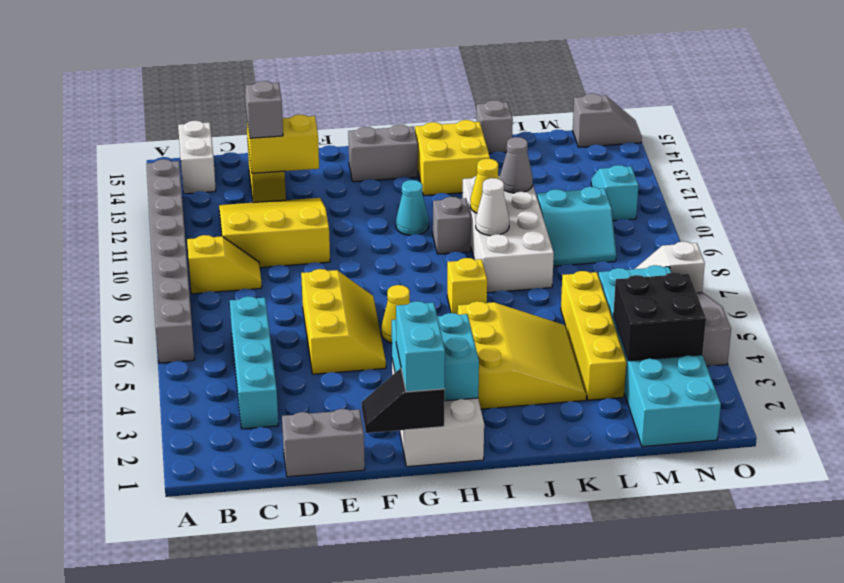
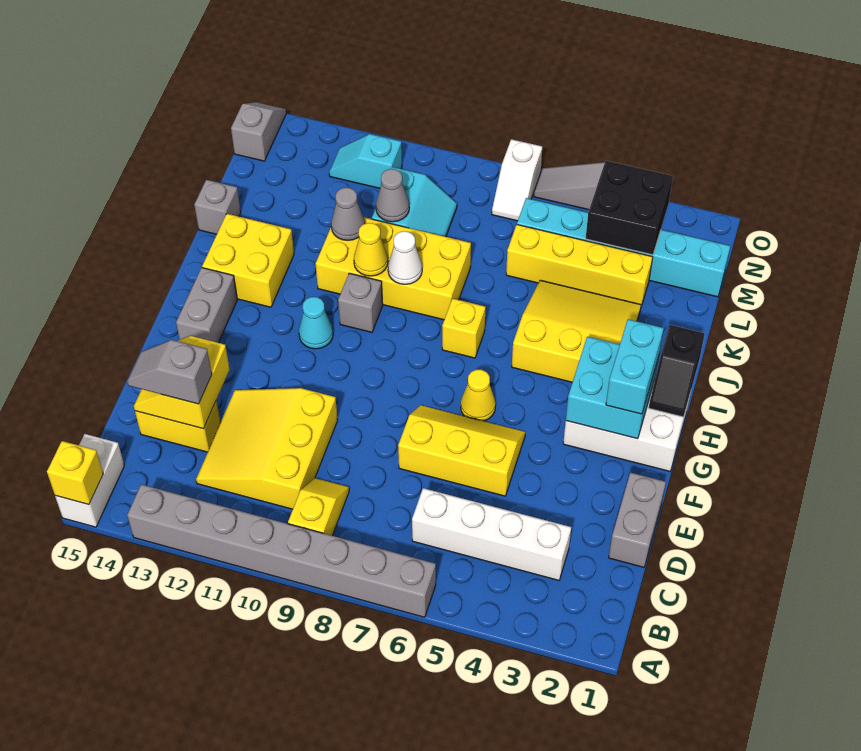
none -> yellow brick A15 level 2
white brick B14:B15 level 1 -> white brick A15:B15 level 1
cyan brick C3:C6 level 1 -> white brick C3:C6 level 1
black slope F1:G1 level 2 top G -> black slope H1:I1 level 2 top I
cyan brick G1:G2 level 3 -> cyan brick G2:H2 level 3
white brick J8:K11 level 1 -> yellow brick J8:K11 level 1
none -> grey cone L10 level 2
cyan brick M1:N6 level 1 -> cyan brick M1:M6 level 1

